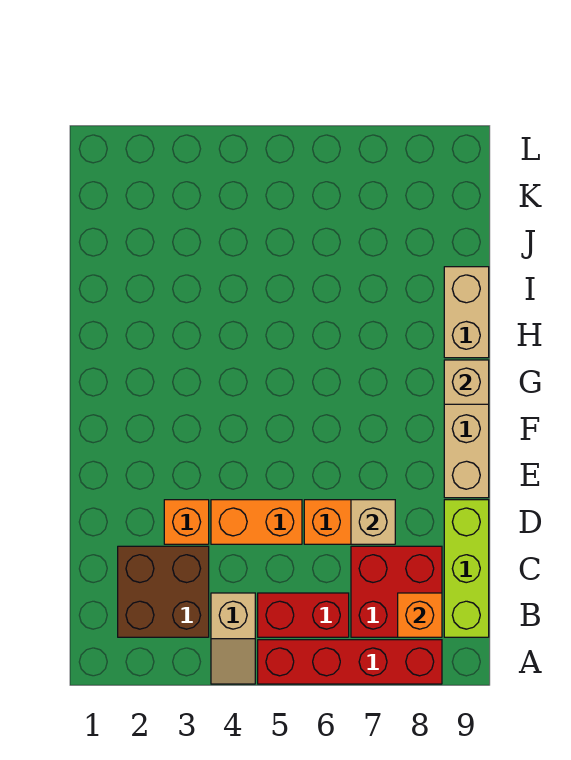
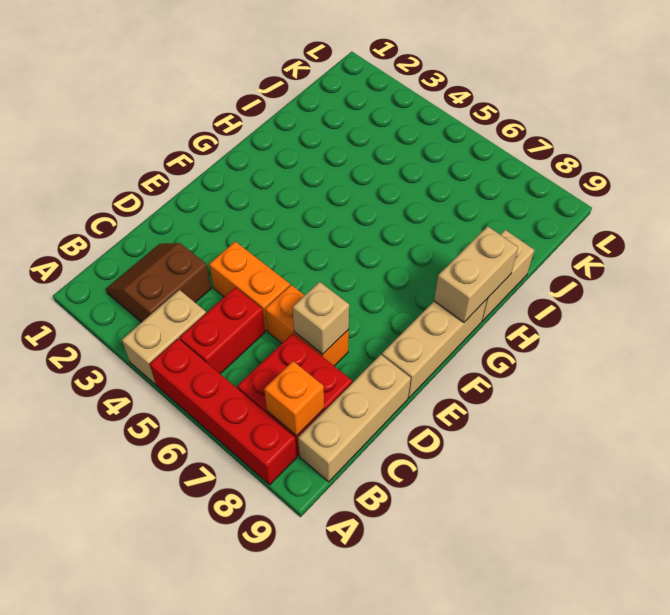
tan slope A4:B4 level 1 top B -> tan brick A4:B4 level 1
brown brick B2:C3 level 1 -> brown slope B2:C3 level 1 top 3
red brick B5:B6 level 1 -> red brick B5:C5 level 1
lime brick B9:D9 level 1 -> tan brick B9:D9 level 1
orange brick D3 level 1 -> none
tan brick G9 level 2 -> tan brick G9:H9 level 2

